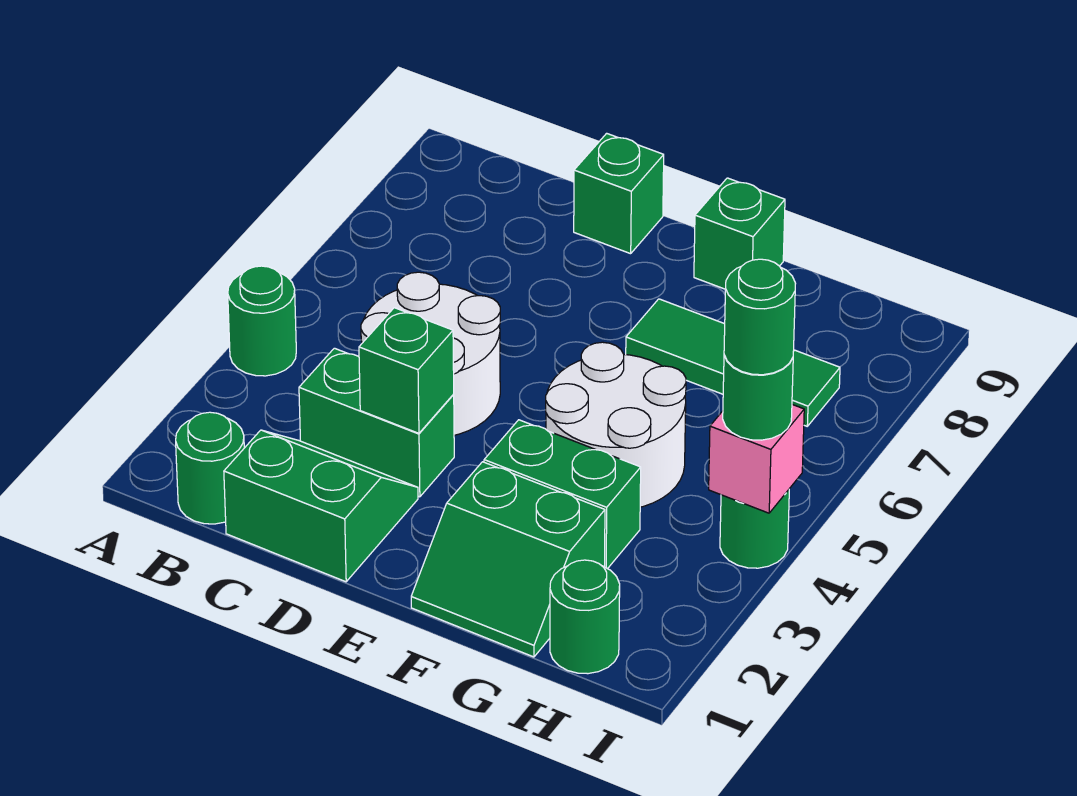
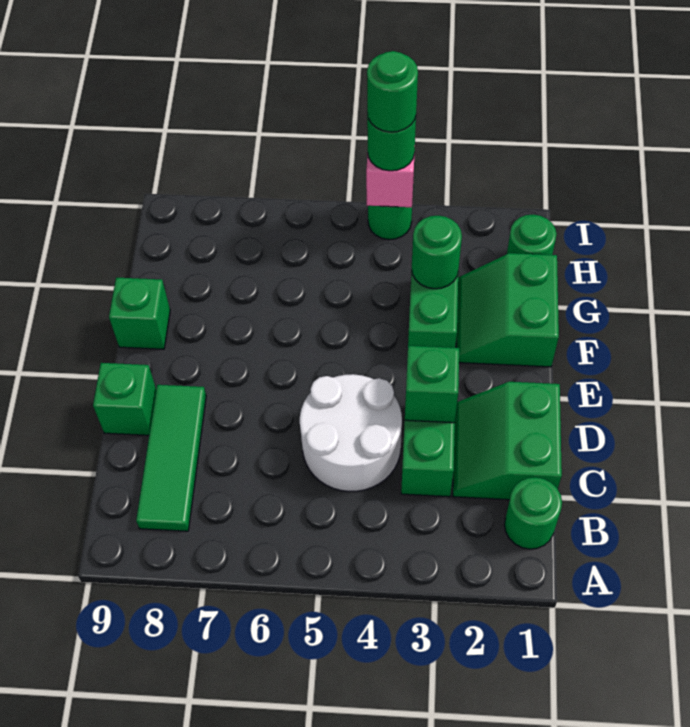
green round brick A4 level 1 -> green round brick G3 level 2
green slope F1:G2 level 1 top 2 -> green slope F1:G2 level 1 top 1
white round brick F4:G5 level 1 -> none
green tile F7:H7 level 1 -> green tile B8:D8 level 1

